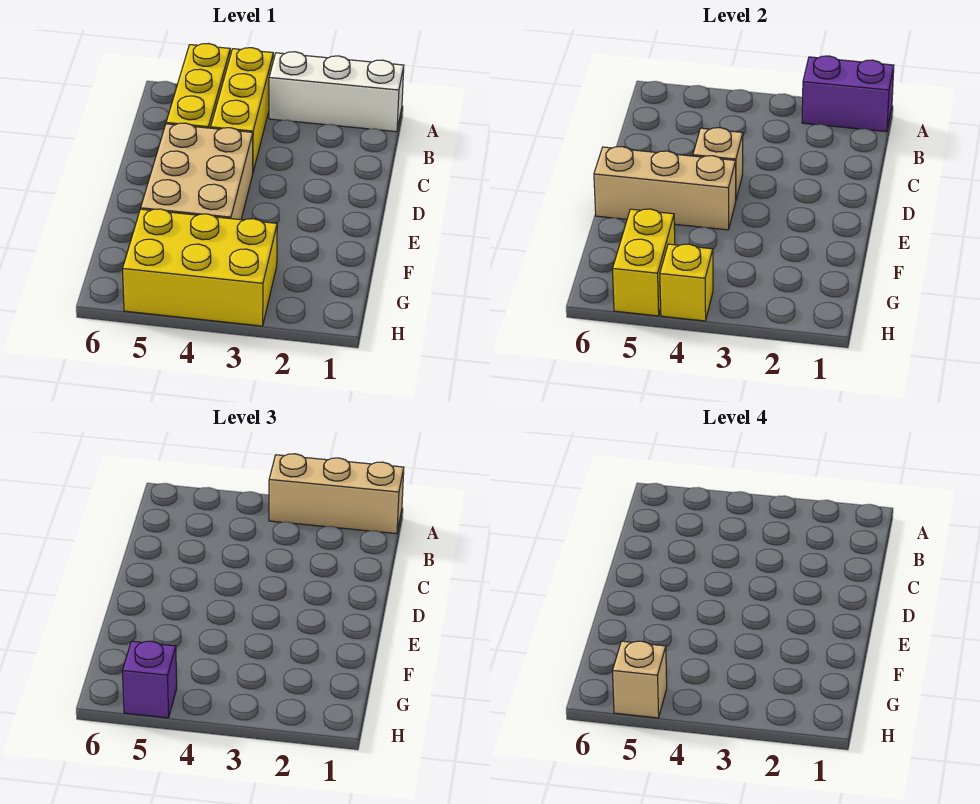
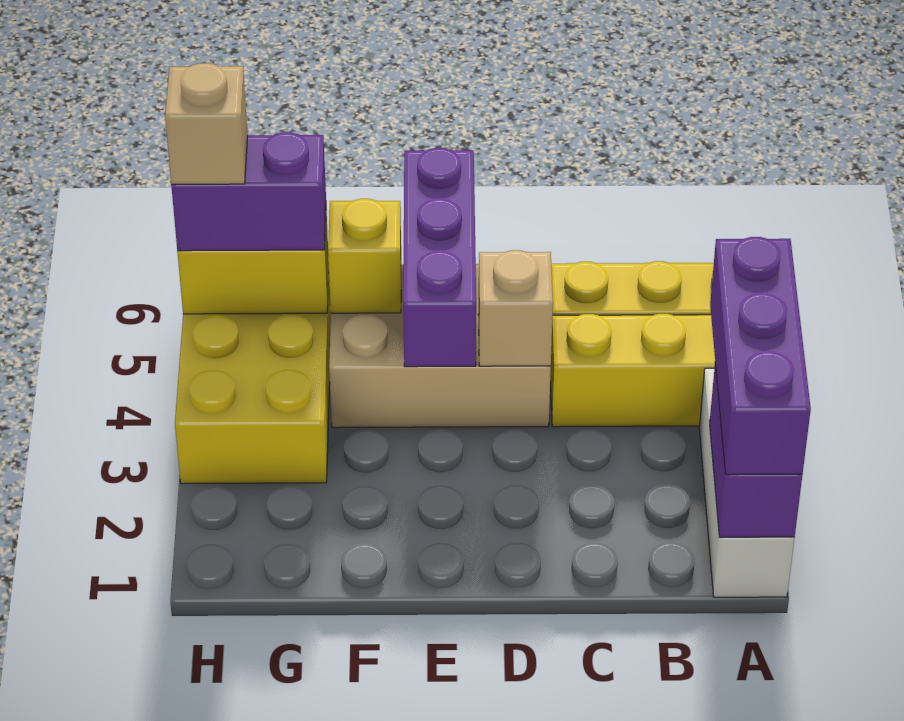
tan brick A1:A3 level 3 -> purple brick A1:A3 level 3
tan brick E4:E6 level 2 -> purple brick E4:E6 level 2
yellow brick H4 level 2 -> yellow brick F5 level 2
purple brick H5 level 3 -> purple brick G5:H5 level 3

